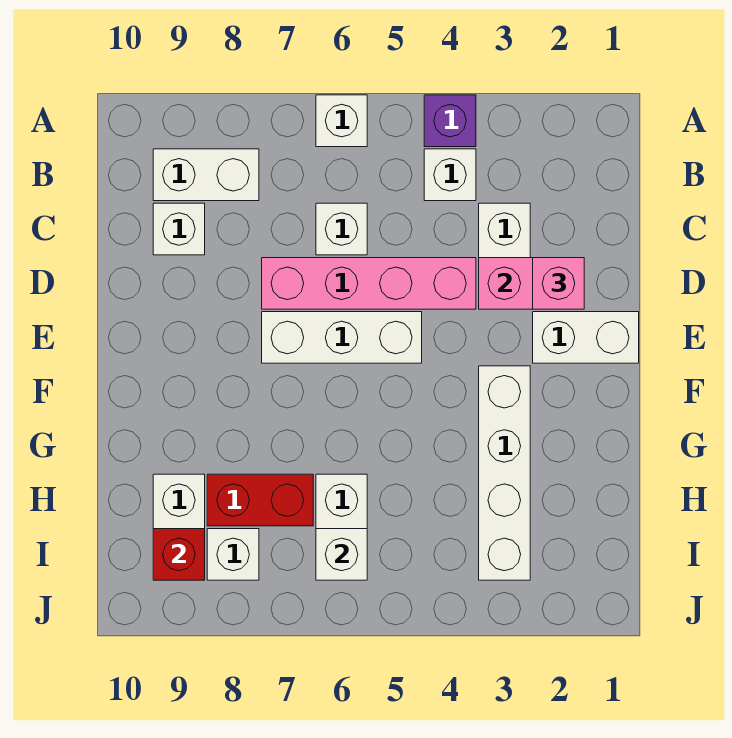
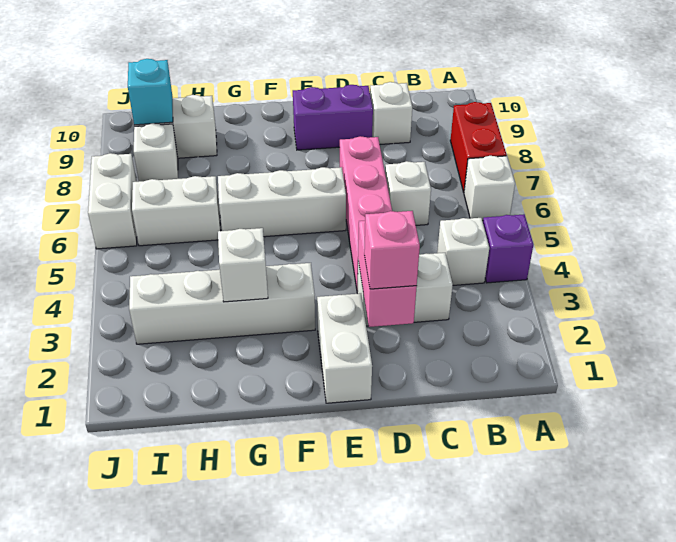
white brick B8:B9 level 1 -> white brick J6:J7 level 1
none -> purple brick D9:E9 level 1
white brick E5:E7 level 1 -> white brick E6:G6 level 1
red brick H7:H8 level 1 -> red brick A7:A8 level 1
white brick I6 level 2 -> white brick G3 level 2
red brick I9 level 2 -> cyan brick I9 level 2

